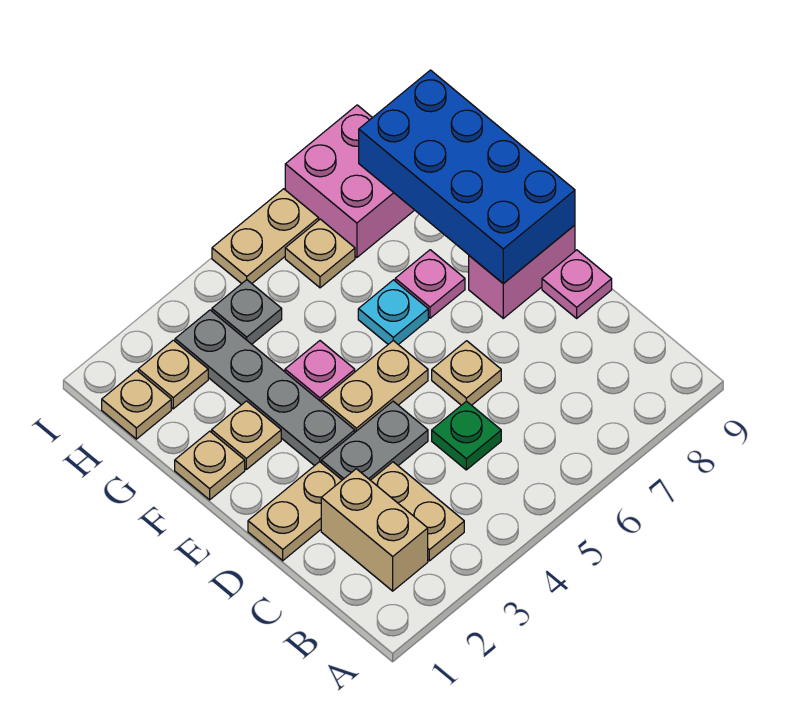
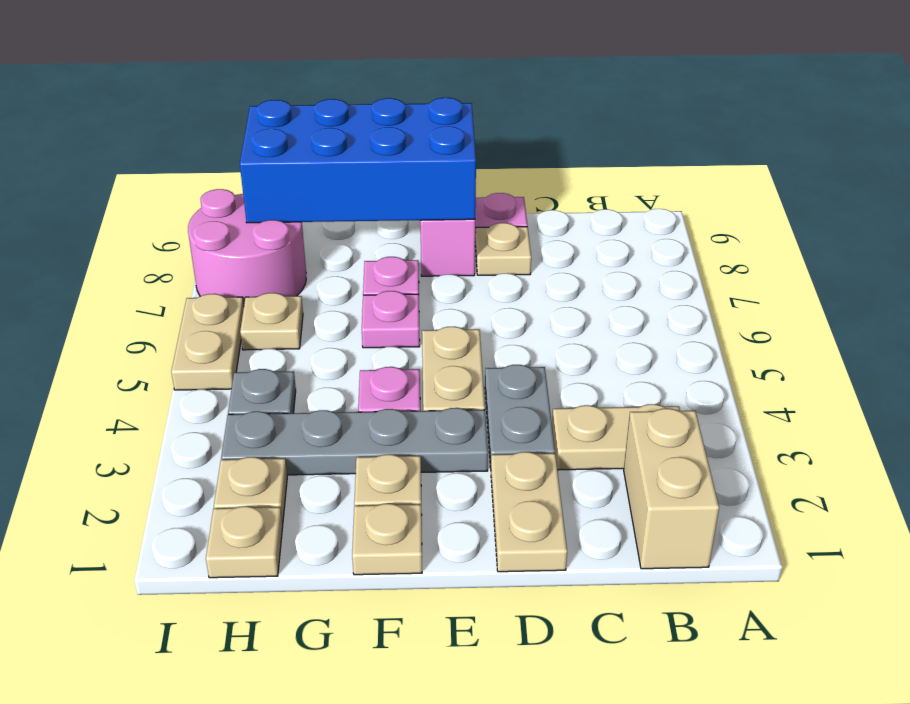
tan brick B2:C2 level 1 -> tan brick B1:B2 level 1
green plate C5 level 1 -> none
tan plate D6 level 1 -> tan plate D8 level 1
cyan plate F6 level 1 -> pink plate F6 level 1
pink brick H7:I8 level 1 -> pink round brick H7:I8 level 1

